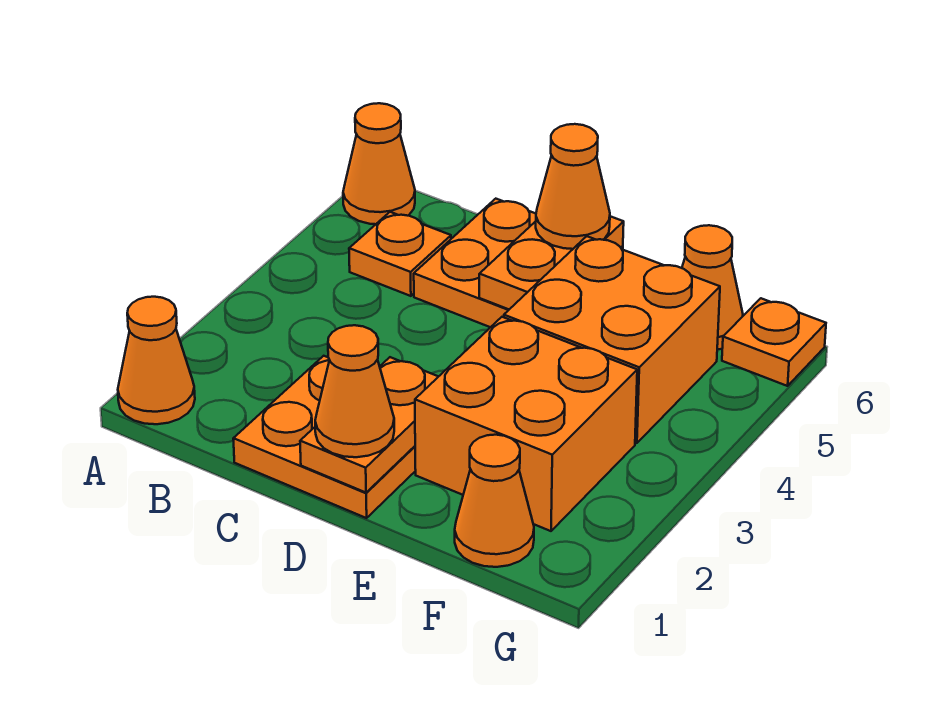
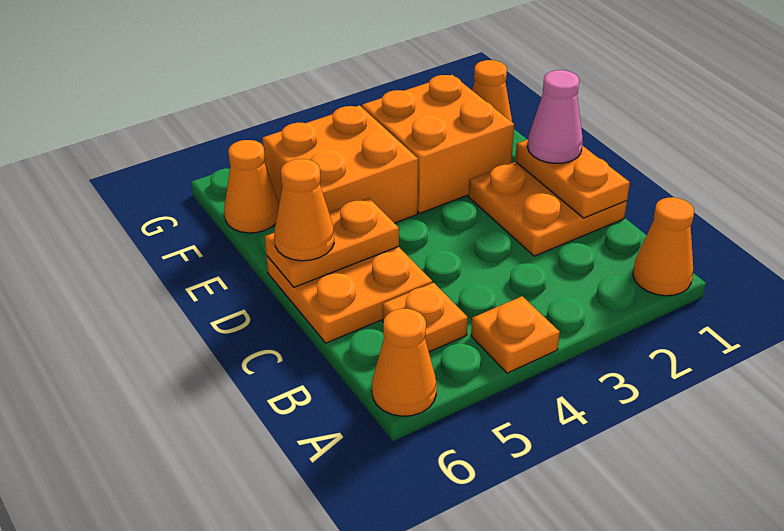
orange plate D1:D2 level 2 -> orange plate C1:D1 level 2
orange cone D1 level 3 -> pink cone D1 level 3
orange plate G6 level 1 -> orange plate A4 level 1

